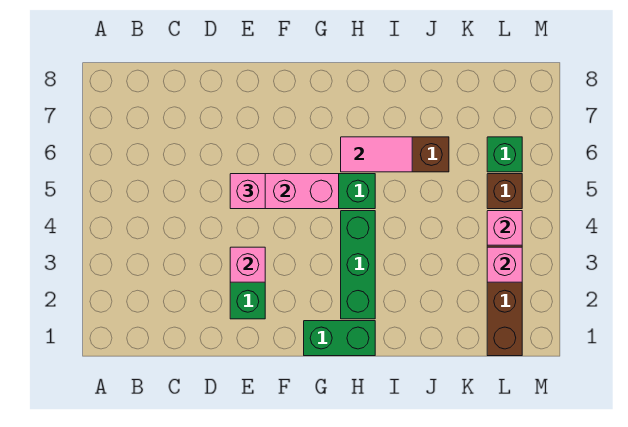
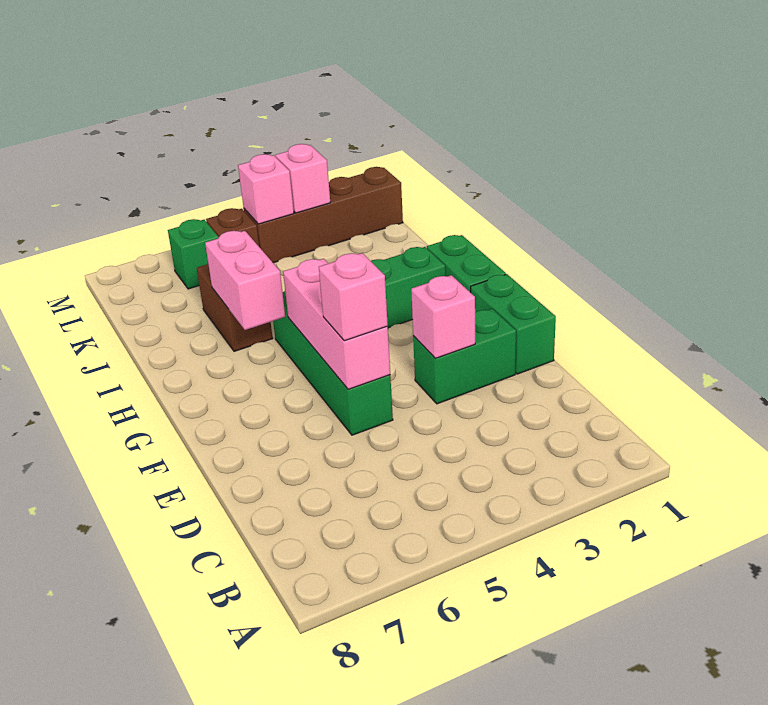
none -> green brick E1:F1 level 1
pink tile H6:I6 level 2 -> pink brick H6:I6 level 2

